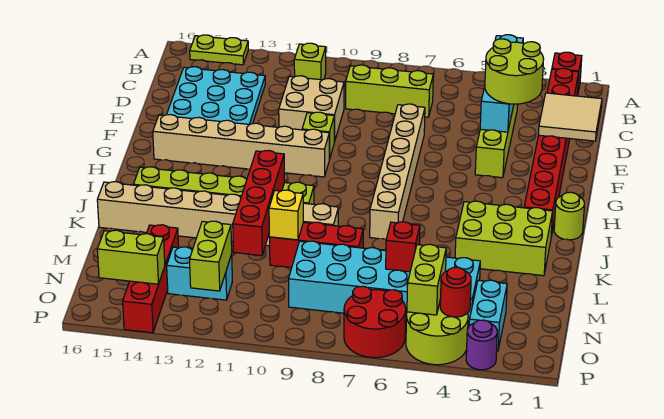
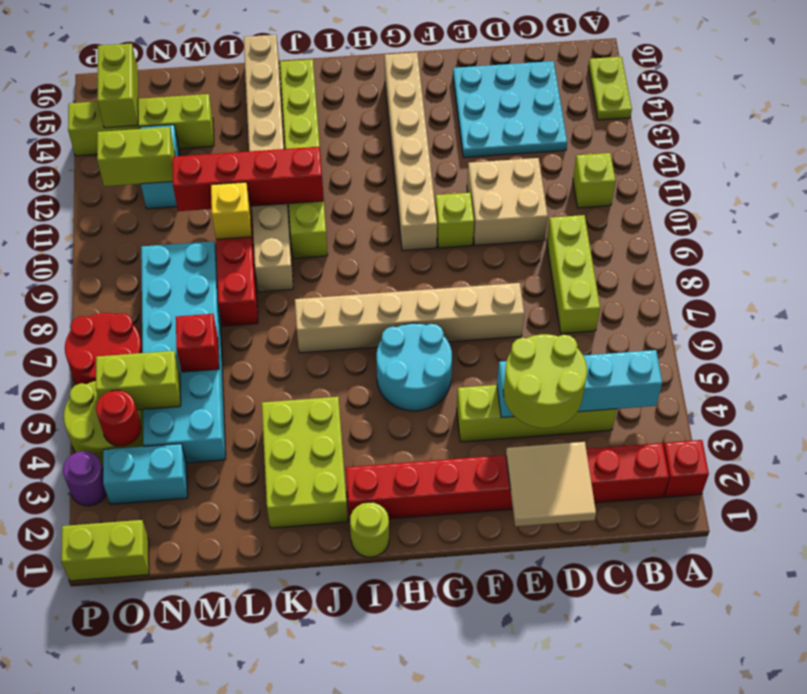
none -> cyan round brick G5:H6 level 1
red brick M14:P14 level 1 -> lime brick M14:P14 level 1
none -> lime brick O1:P1 level 1

